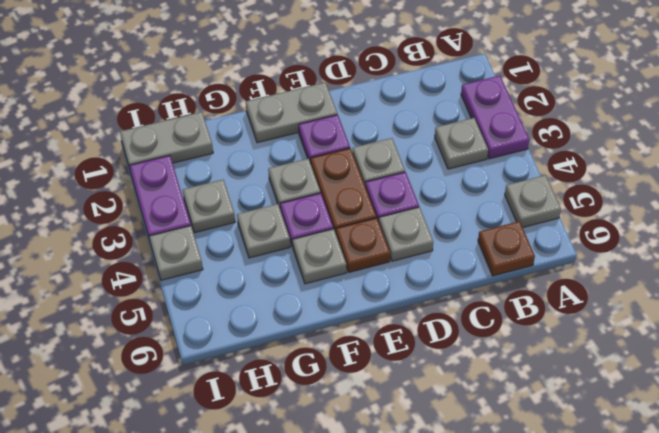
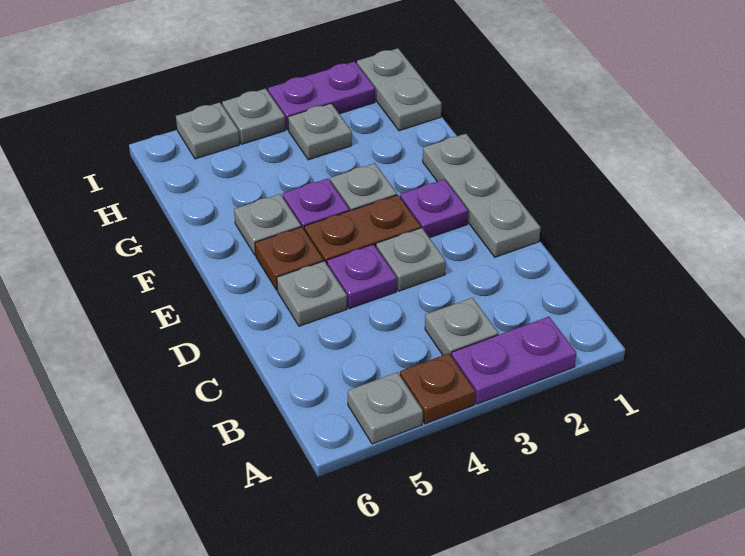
brown plate B6 level 1 -> brown plate A4 level 1
grey plate E1:F1 level 1 -> grey plate D1:F1 level 1
grey plate G4 level 1 -> grey plate I5 level 1

